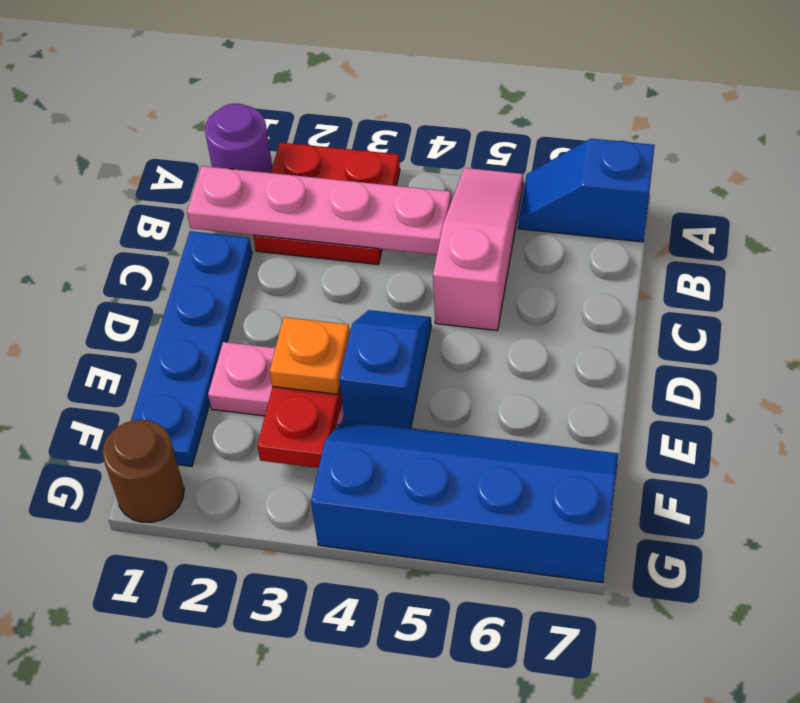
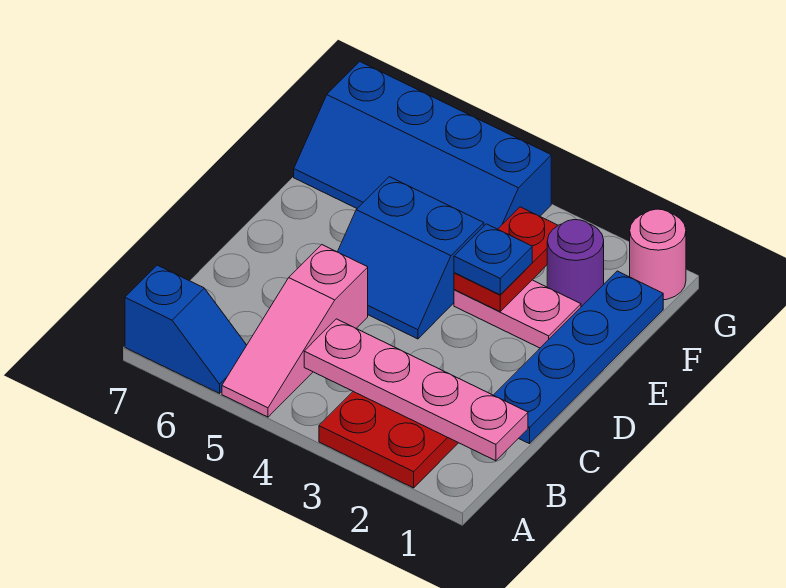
purple round brick A1 level 1 -> purple round brick F2 level 1
blue slope D4:E4 level 1 top E -> blue slope D4:E5 level 1 top E
orange plate E3 level 3 -> blue plate E3 level 3
brown round brick G1 level 1 -> pink round brick G1 level 1

